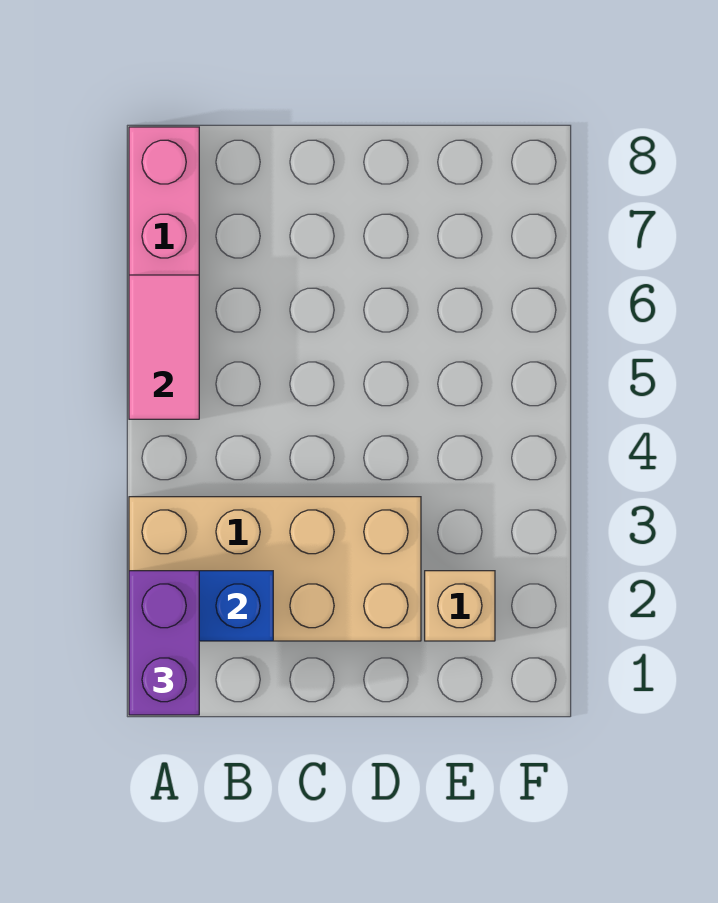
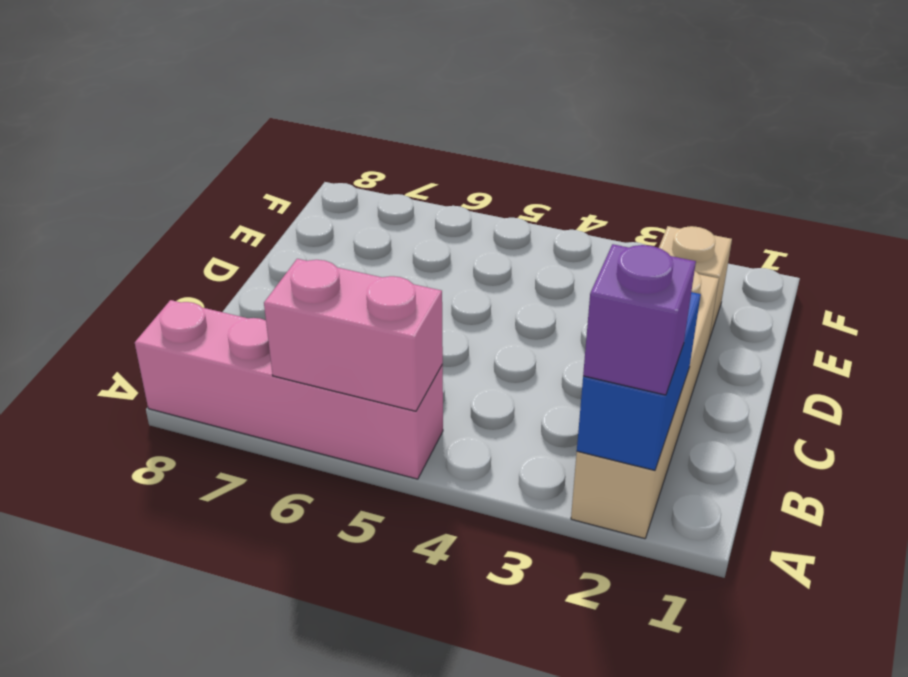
purple brick A1:A2 level 3 -> purple brick A2 level 3
tan brick A2:D3 level 1 -> tan brick A2:D2 level 1
pink tile A5:A6 level 2 -> pink brick A5:A6 level 2

